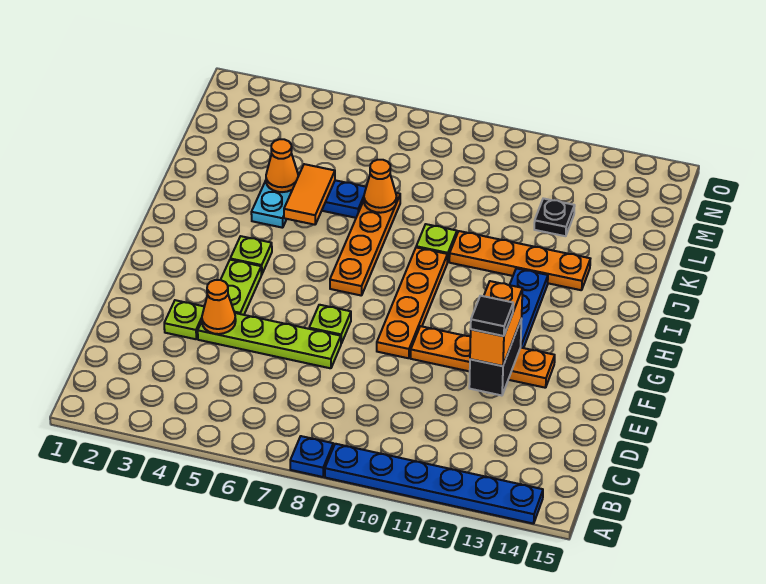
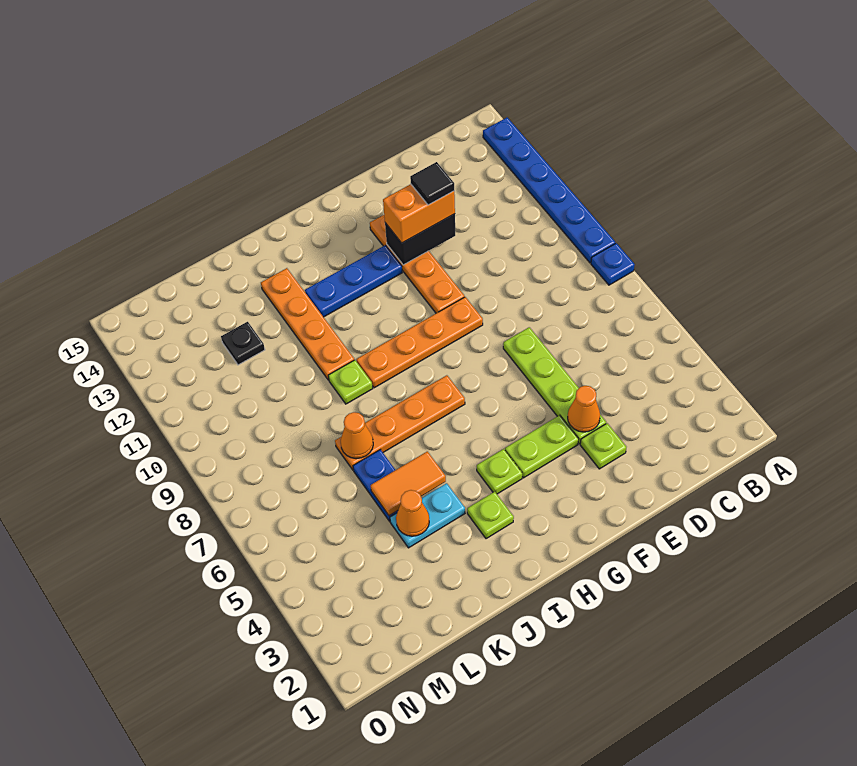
lime plate F7 level 1 -> lime plate I3 level 1

